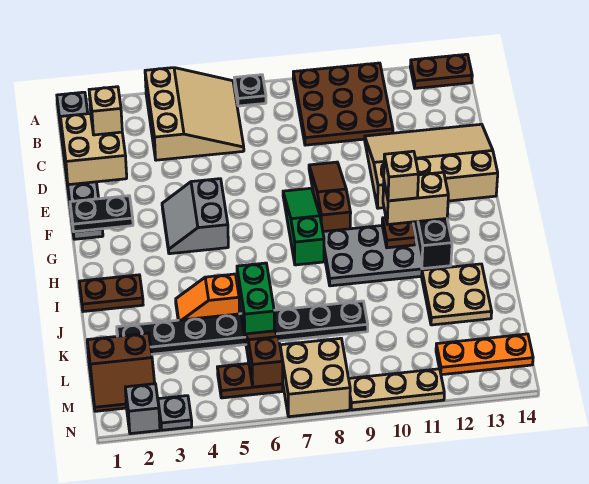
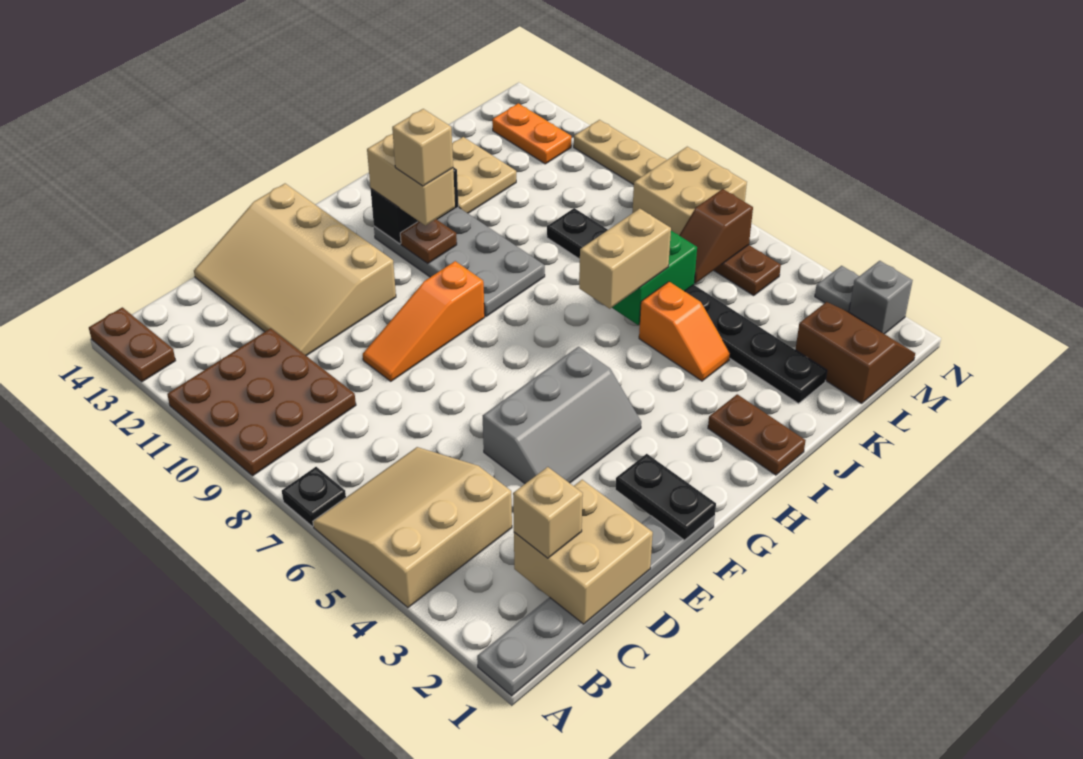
brown slope E9:G9 level 1 top G -> orange slope E9:G9 level 1 top G
grey slope F4:G5 level 1 top 5 -> grey slope E4:G5 level 1 top 5
green slope F8:H8 level 1 top H -> none
none -> tan brick I6:J6 level 3
orange plate M12:M14 level 1 -> orange plate M12:M13 level 1

